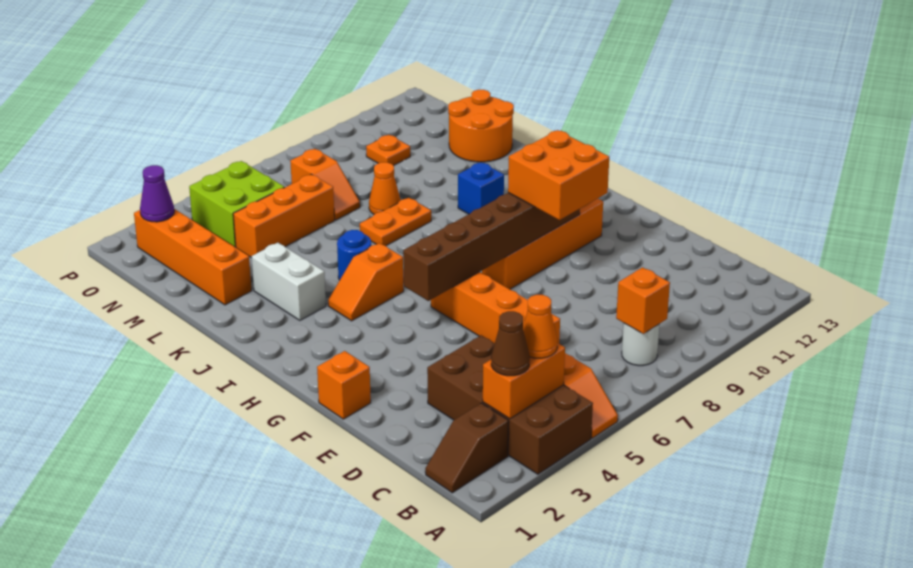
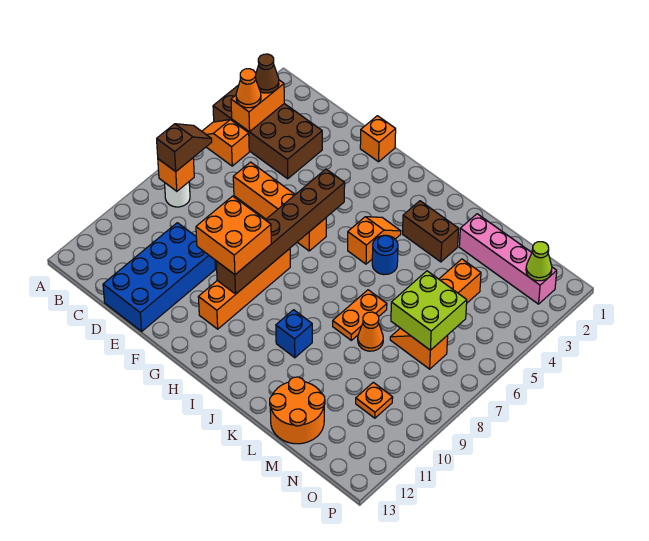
brown slope B1:B2 level 1 top 2 -> brown slope B7:B8 level 3 top 8
none -> blue brick D10:E13 level 1
white brick J3:K3 level 1 -> brown brick J3:K3 level 1
orange brick L2:O2 level 1 -> pink brick L2:O2 level 1
lime brick N4:O5 level 1 -> lime brick M6:N7 level 2
purple cone O2 level 2 -> lime cone O2 level 2

